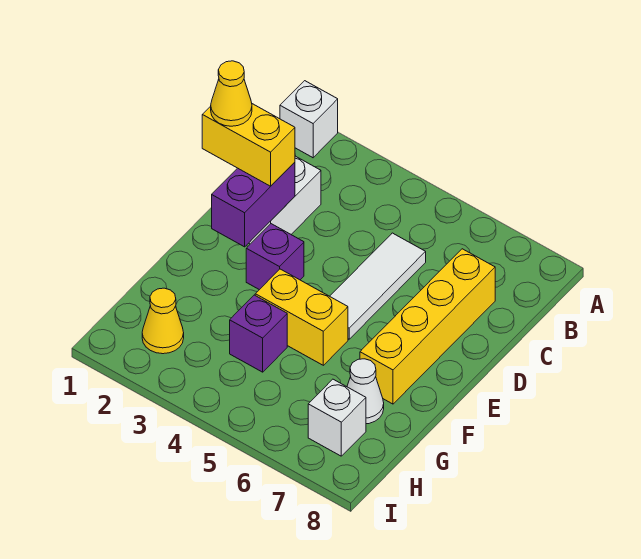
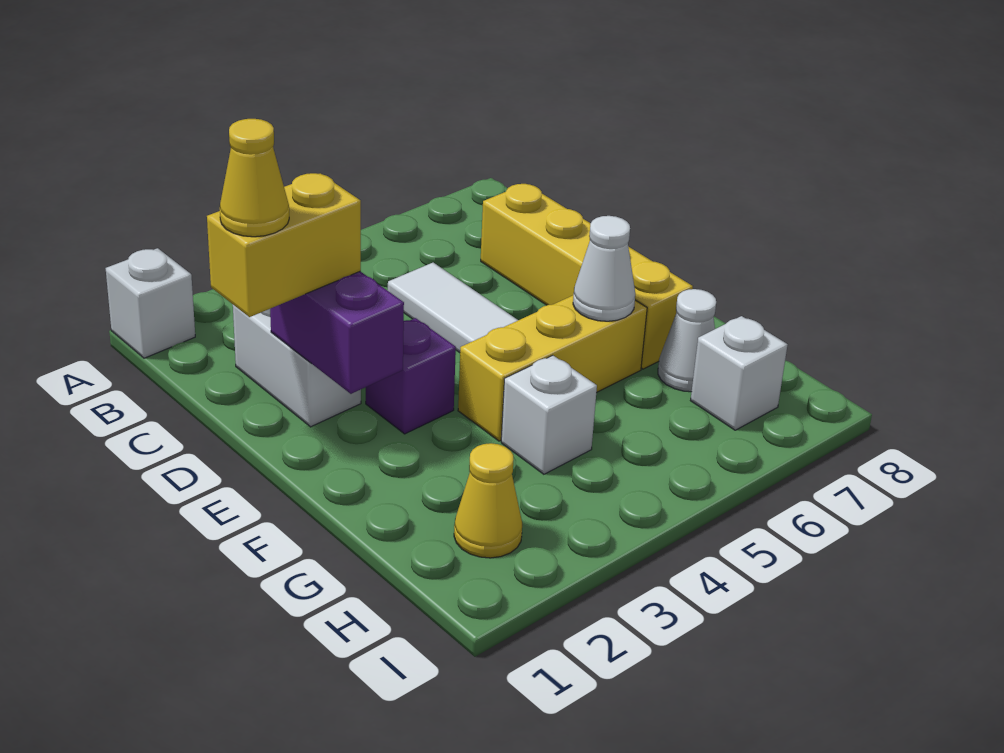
yellow brick F4:F5 level 1 -> yellow brick F4:F6 level 1
none -> white cone F6 level 2
purple brick G4 level 1 -> white brick G4 level 1

